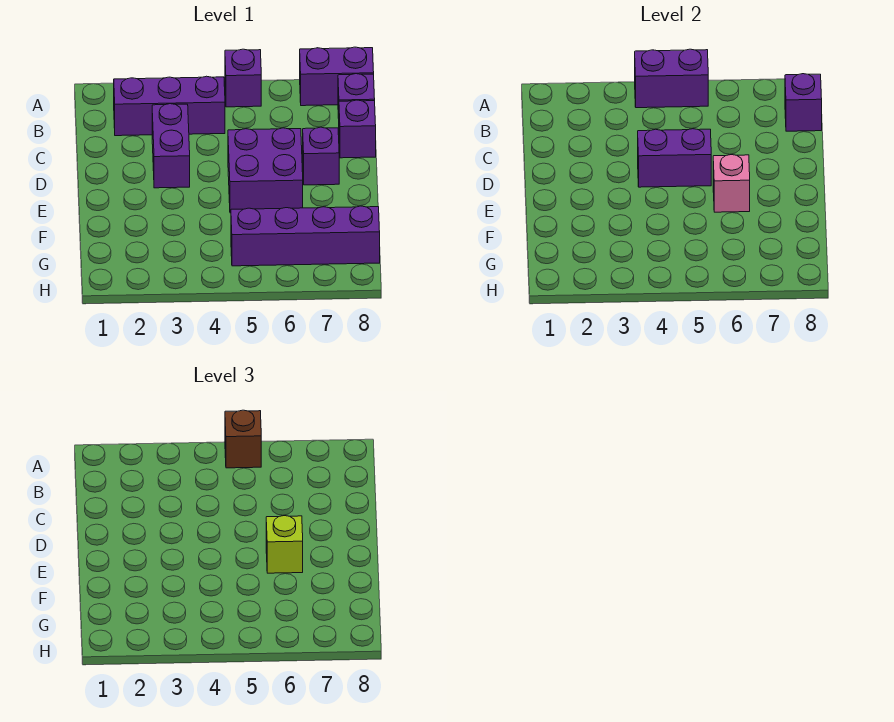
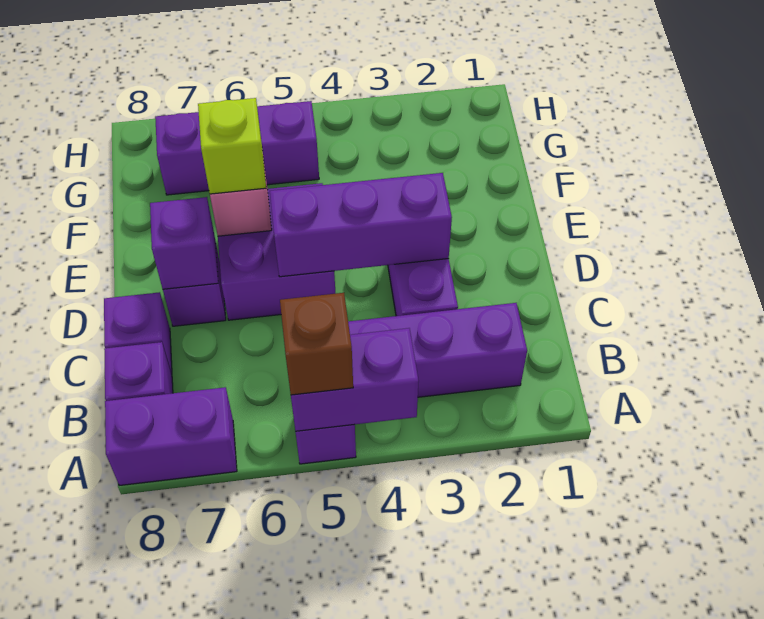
purple brick B8 level 2 -> purple brick D7 level 2
purple brick D4:D5 level 2 -> purple brick D3:D5 level 2
purple brick G5:G8 level 1 -> purple brick G5:G7 level 1

